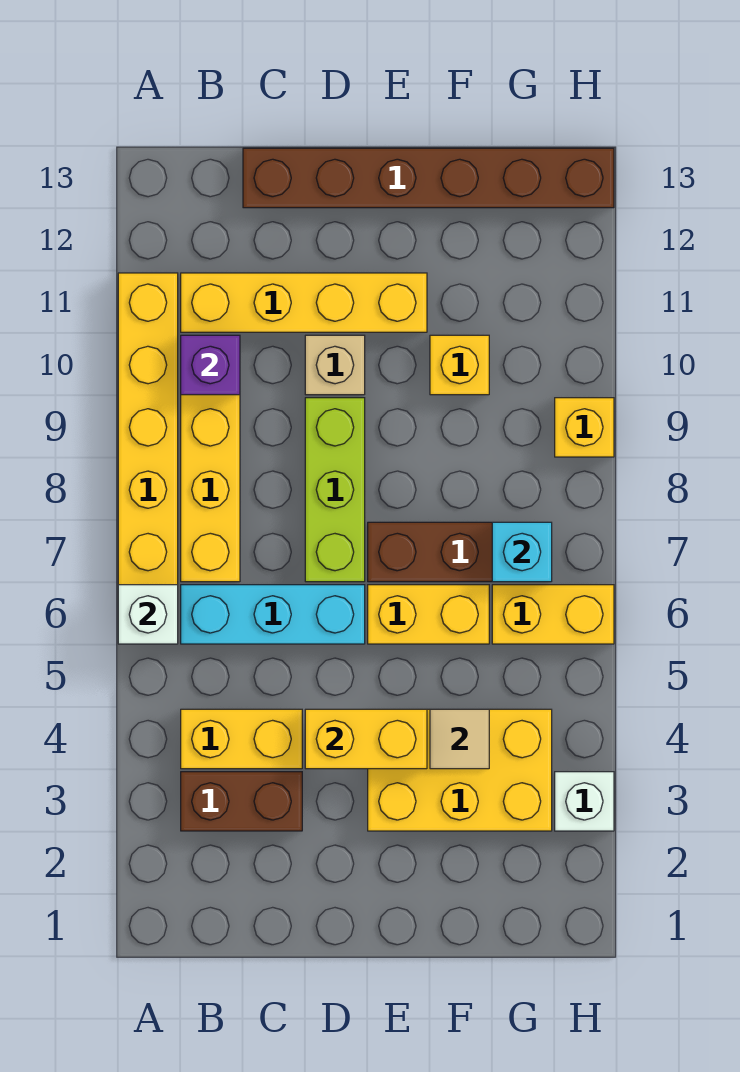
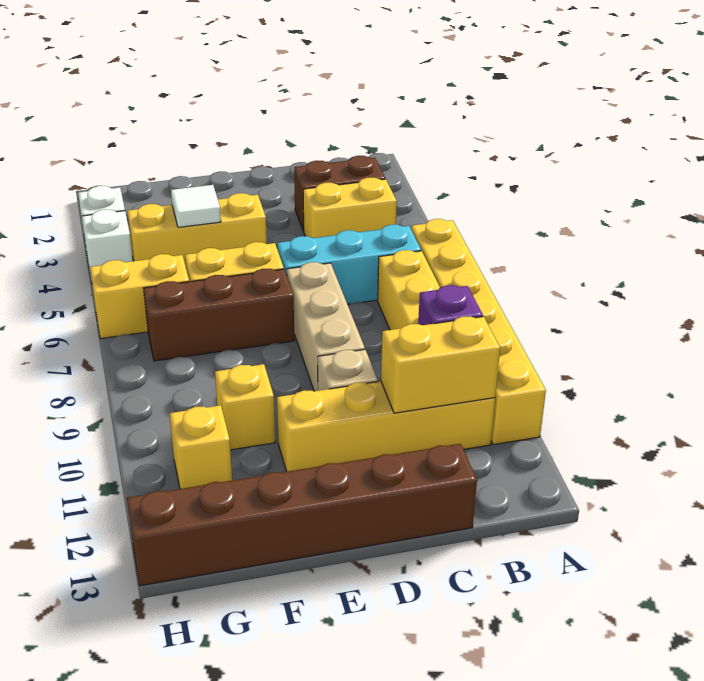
white brick A6 level 2 -> white brick H4 level 1
yellow brick D4:E4 level 2 -> yellow brick B11:C11 level 2
lime brick D7:D9 level 1 -> tan brick D7:D9 level 1
yellow brick E3:G4 level 1 -> yellow brick E4:G4 level 1
tan tile F4 level 2 -> white tile F4 level 2
cyan brick G7 level 2 -> none
yellow brick H9 level 1 -> yellow brick G11 level 1

